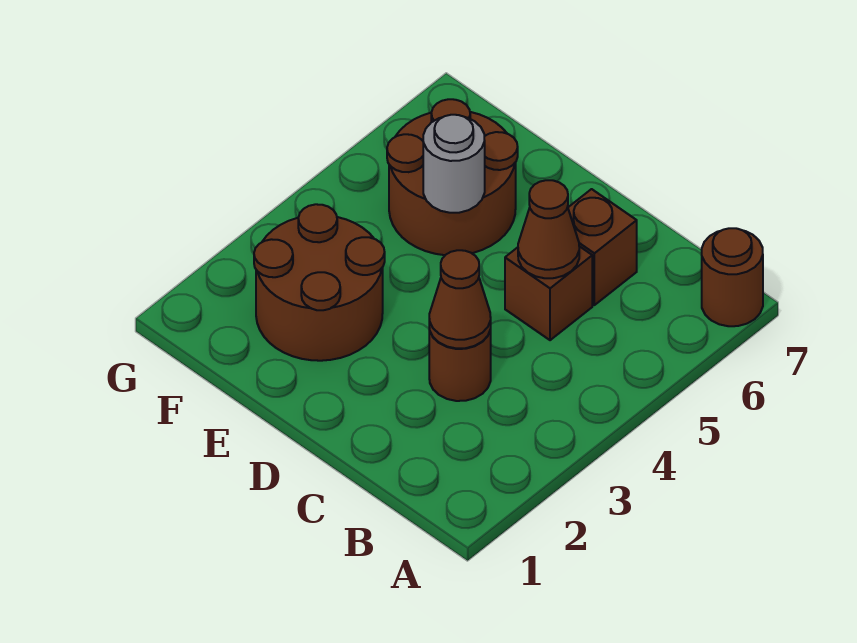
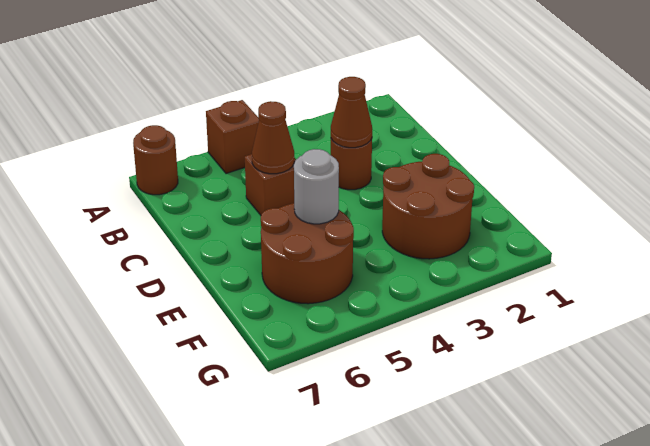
brown brick C6 level 1 -> brown brick A5 level 1

